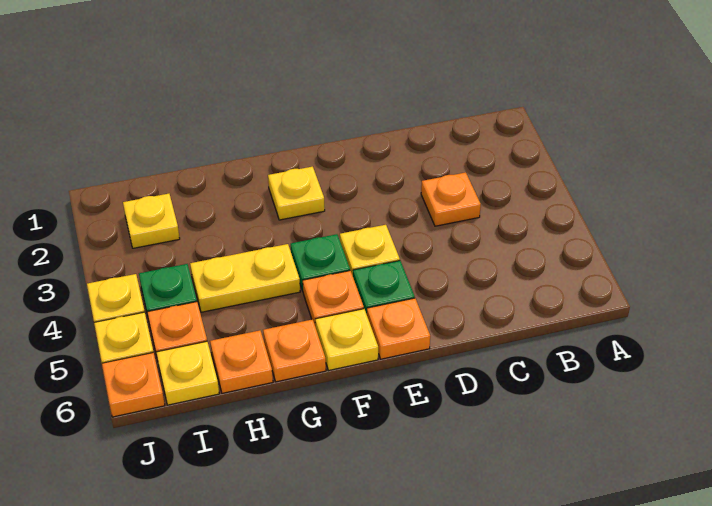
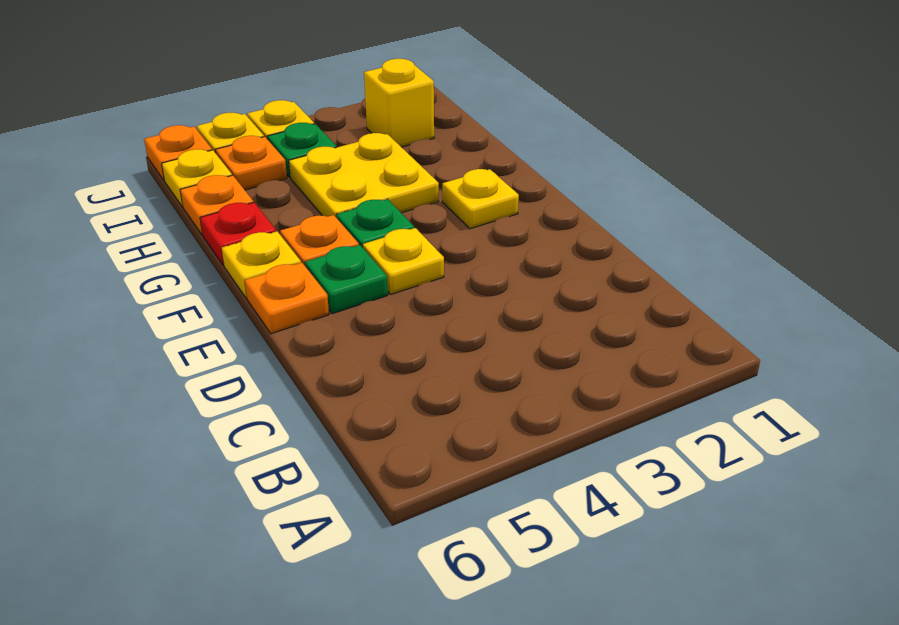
orange plate C3 level 1 -> none
yellow plate G4:H4 level 1 -> yellow plate G3:H4 level 1
orange plate G6 level 1 -> red plate G6 level 1
yellow plate I2 level 1 -> yellow brick I2 level 1

